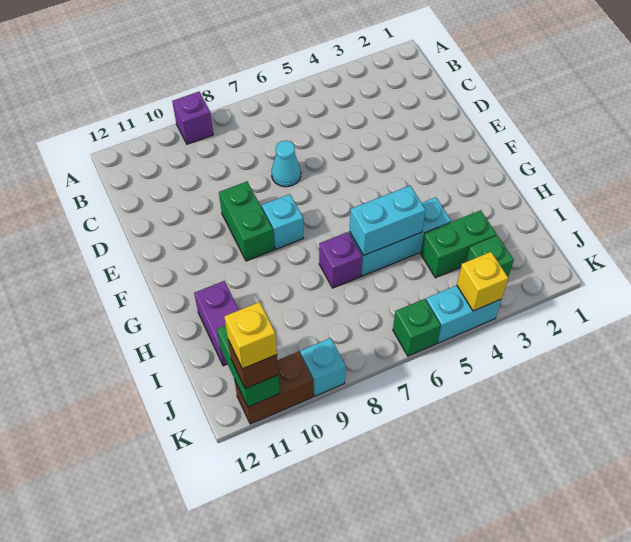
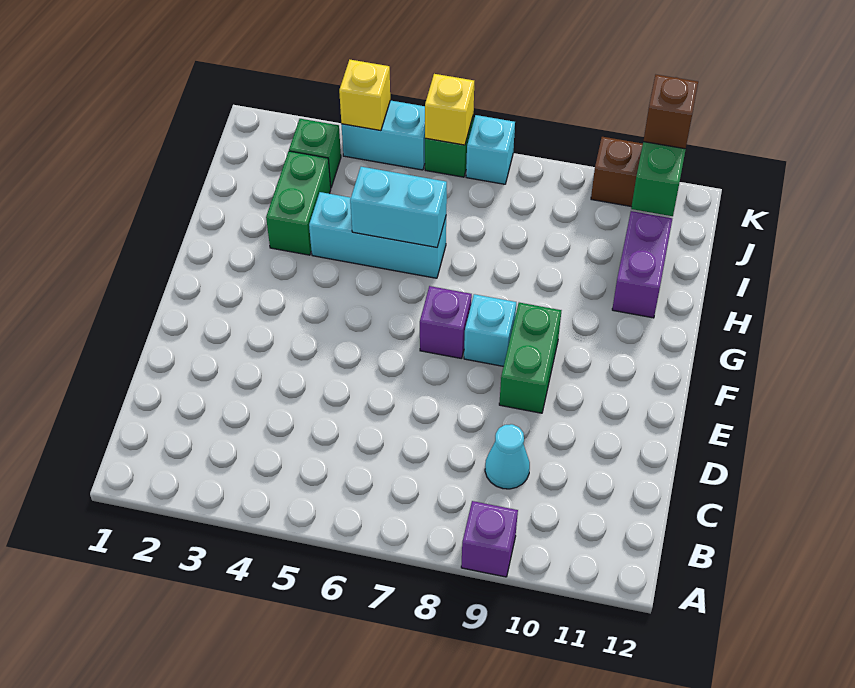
cyan cone D7 level 1 -> cyan cone C9 level 1
purple brick H7 level 1 -> purple brick F7 level 1
green brick I3:I4 level 1 -> green brick H3:I3 level 1
cyan brick K9 level 1 -> cyan brick K7 level 1
yellow brick K11 level 4 -> yellow brick K6 level 2

